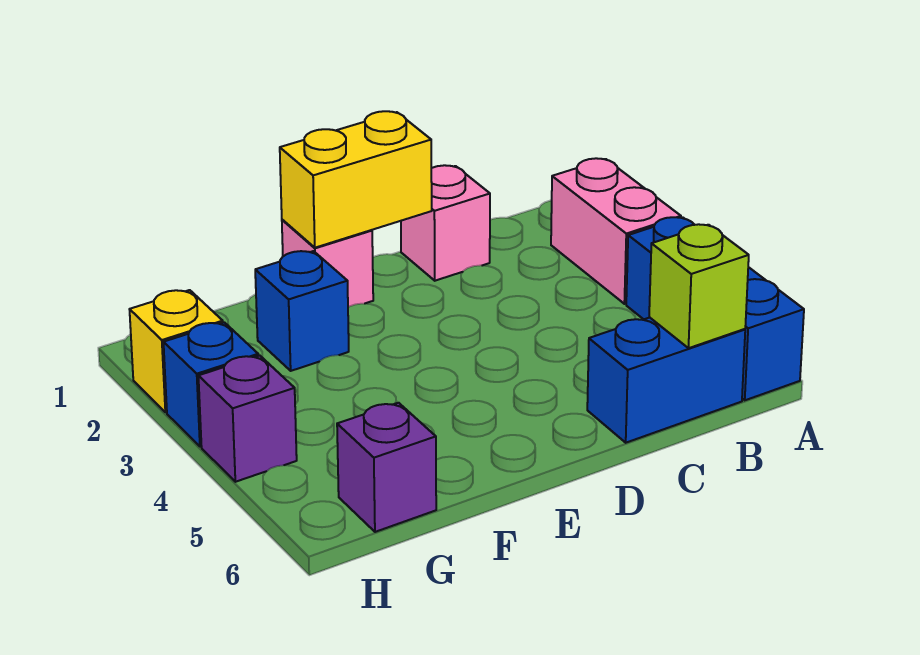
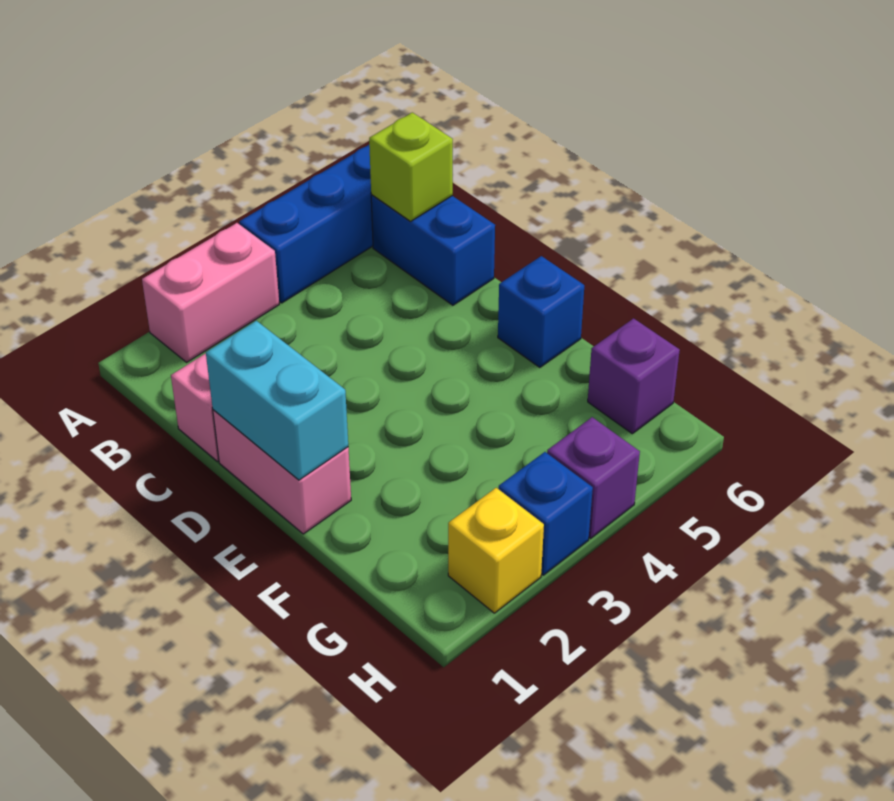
yellow brick D1:E1 level 2 -> cyan brick D1:E1 level 2
pink brick E1 level 1 -> pink brick D1:E1 level 1
blue brick F2 level 1 -> blue brick E6 level 1

